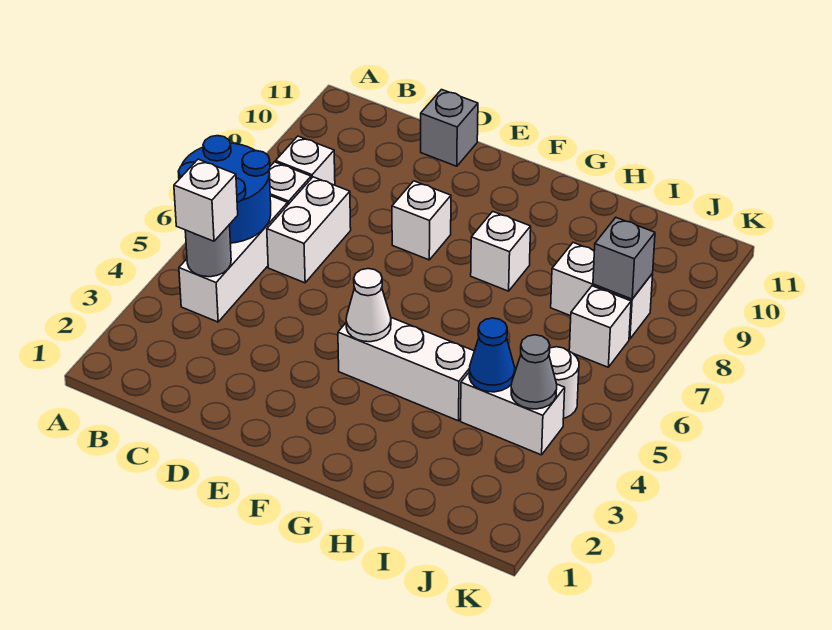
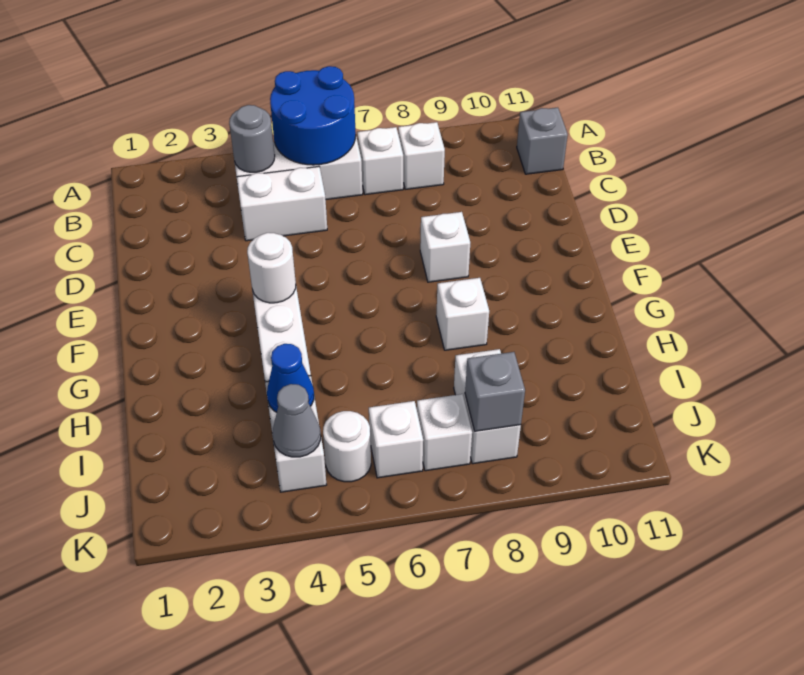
white brick B4 level 3 -> white brick J6 level 1
white brick C6:C7 level 1 -> white brick C4:C5 level 1
grey brick D11 level 1 -> grey brick B11 level 1
white cone F4 level 2 -> white round brick F4 level 2

